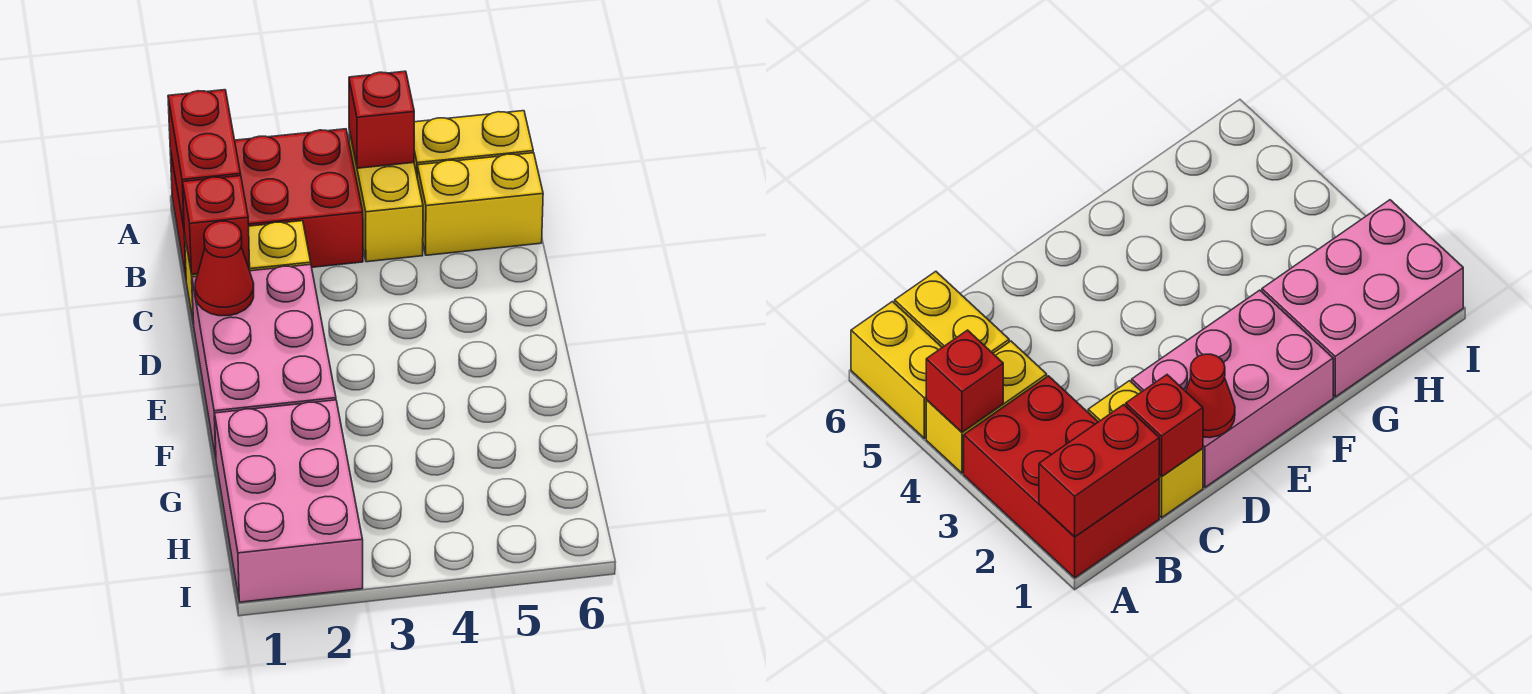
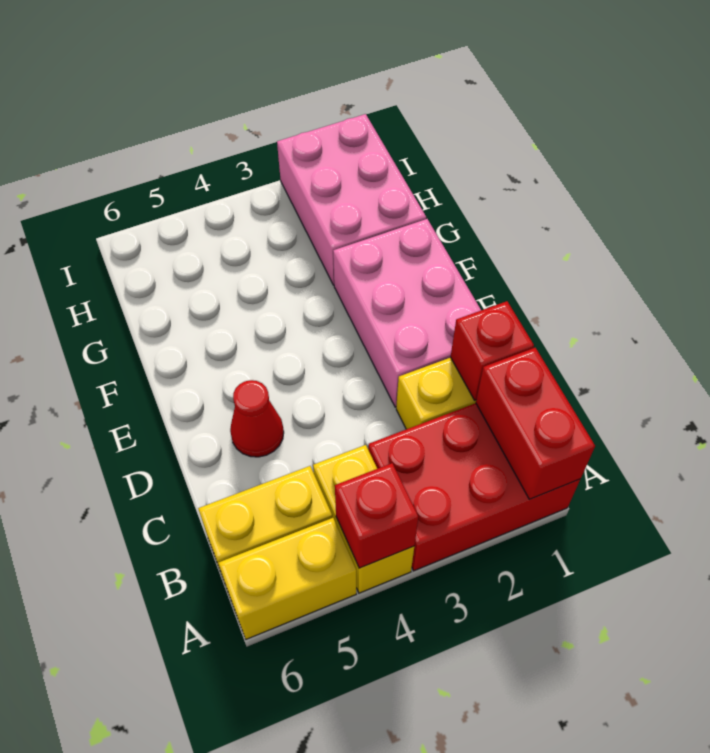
red cone D1 level 2 -> red cone D5 level 1

